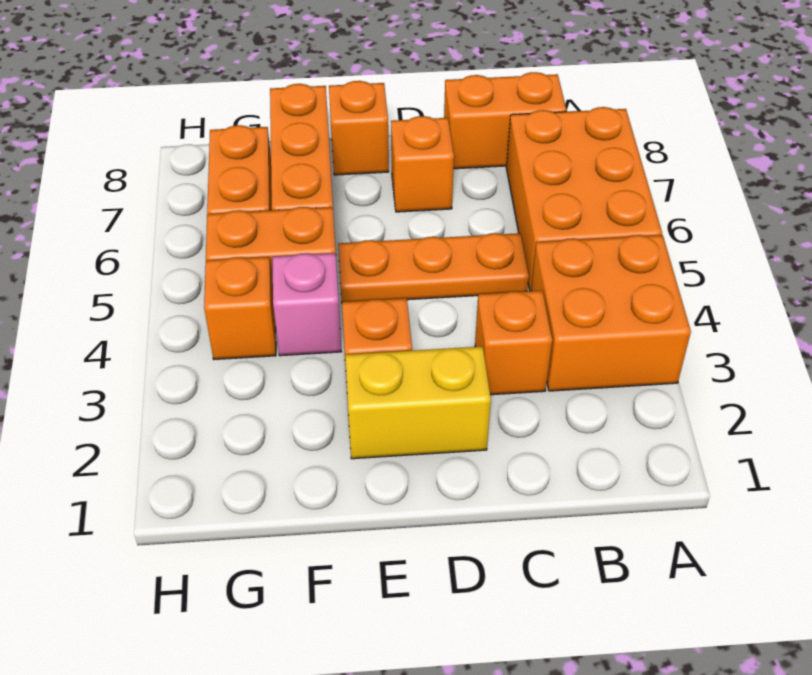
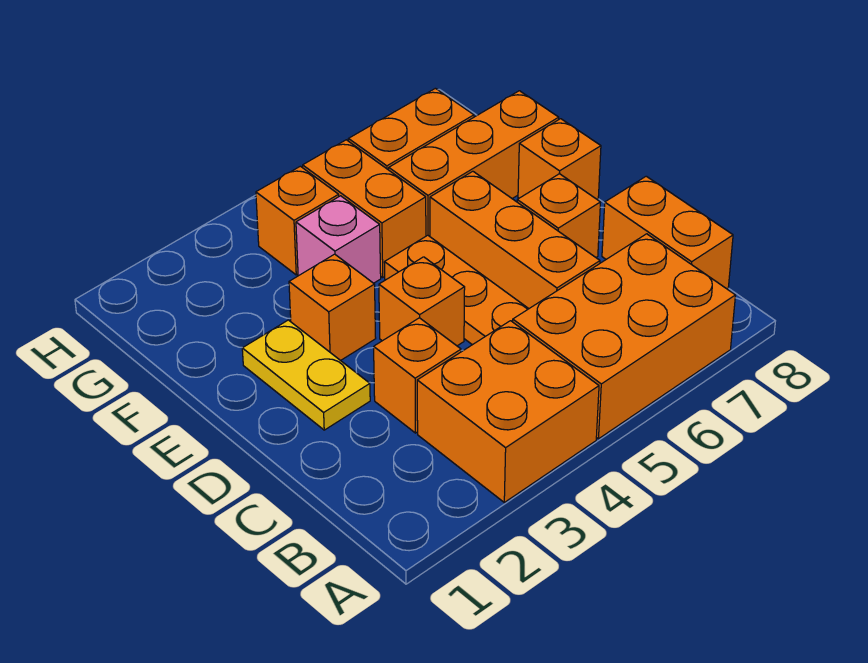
none -> orange brick C6:E6 level 1
yellow brick D2:E2 level 1 -> yellow plate D2:E2 level 1
none -> orange brick D4 level 1

